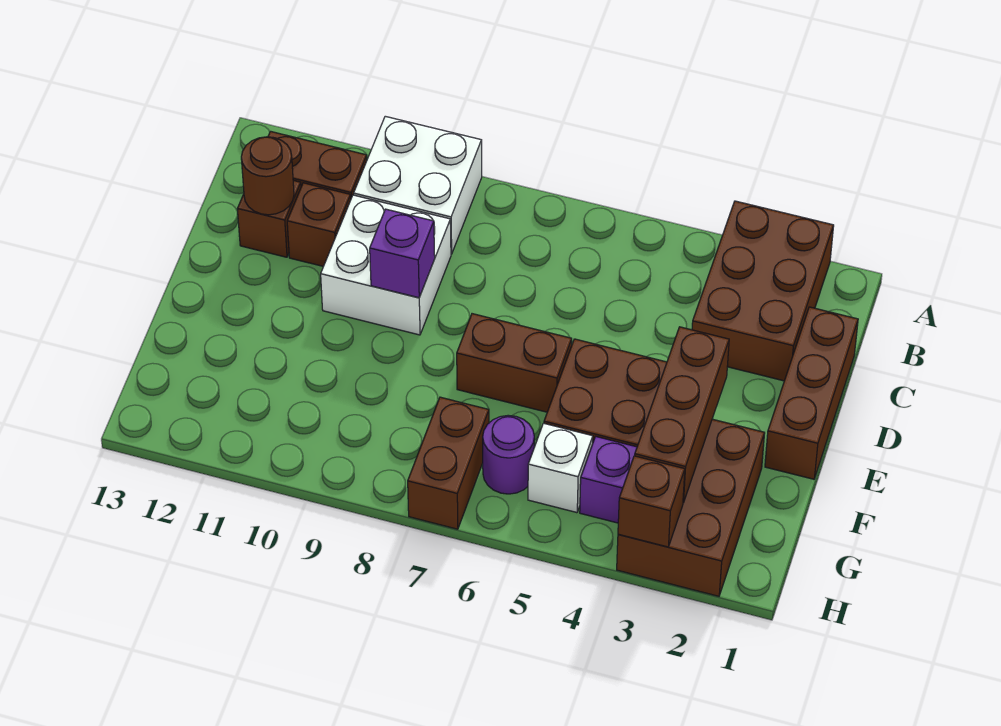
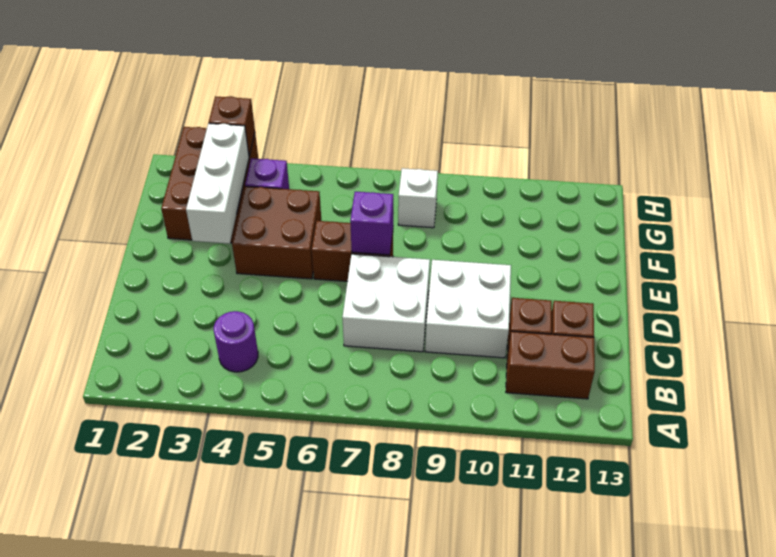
brown brick A2:C3 level 1 -> none
white brick A9:B10 level 1 -> white brick C7:D8 level 1
brown brick C1:E1 level 1 -> none
brown round brick C12 level 2 -> none
purple brick D9 level 2 -> purple brick E7 level 2
brown brick E3:G3 level 2 -> white brick E3:G3 level 2
white brick G5 level 1 -> white brick G8 level 1
purple round brick G6 level 1 -> purple round brick B4 level 1
brown brick G7:H7 level 1 -> none

